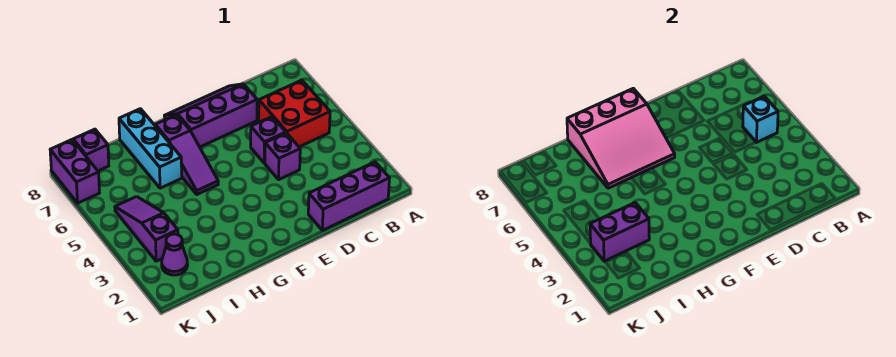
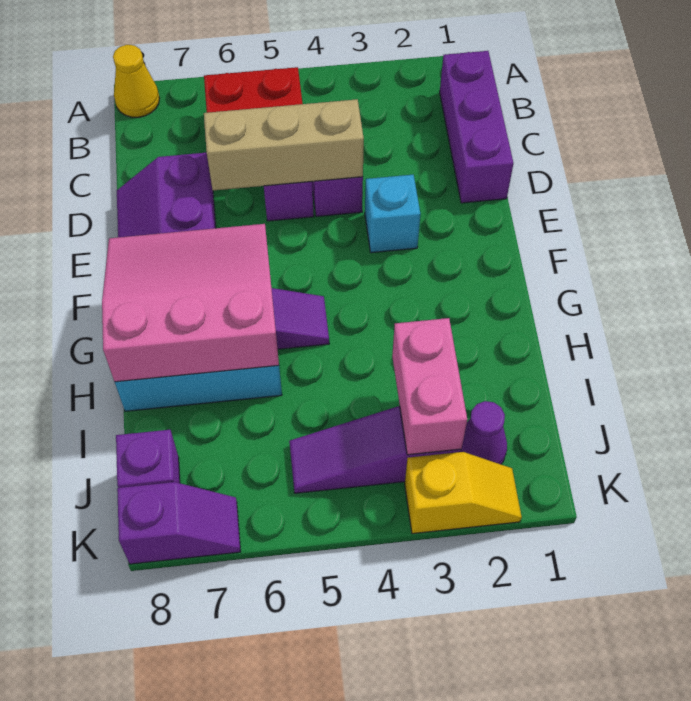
none -> yellow cone A8 level 1
cyan brick B5 level 2 -> cyan brick E3 level 1
none -> tan brick D4:D6 level 2
pink slope F6:H8 level 2 top 8 -> pink slope F6:H8 level 2 top H
purple brick I3:J3 level 2 -> pink brick I3:J3 level 2
none -> yellow slope K2:K3 level 1 top 3
purple brick K7:K8 level 1 -> purple slope K7:K8 level 1 top 8

